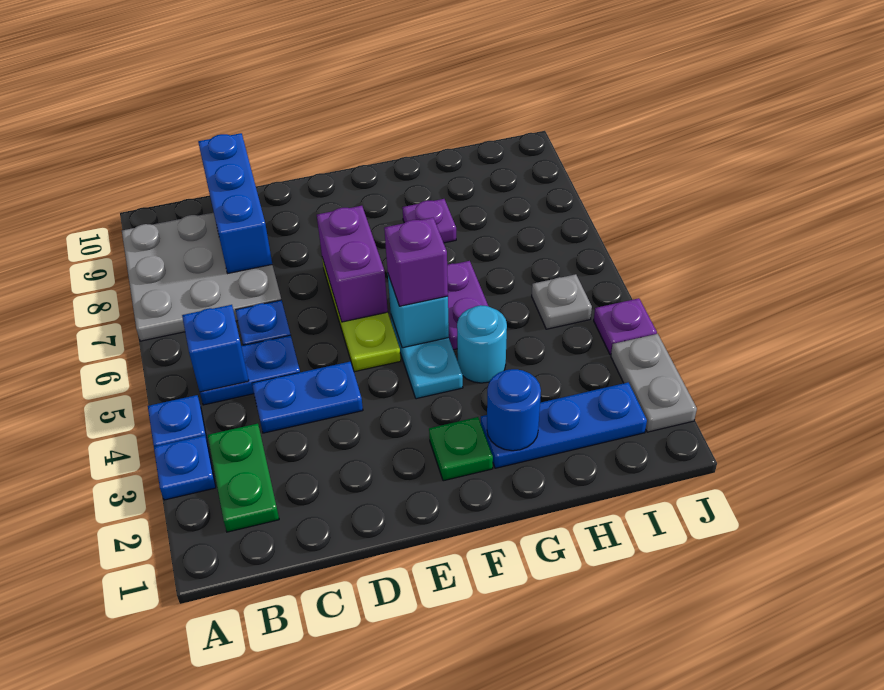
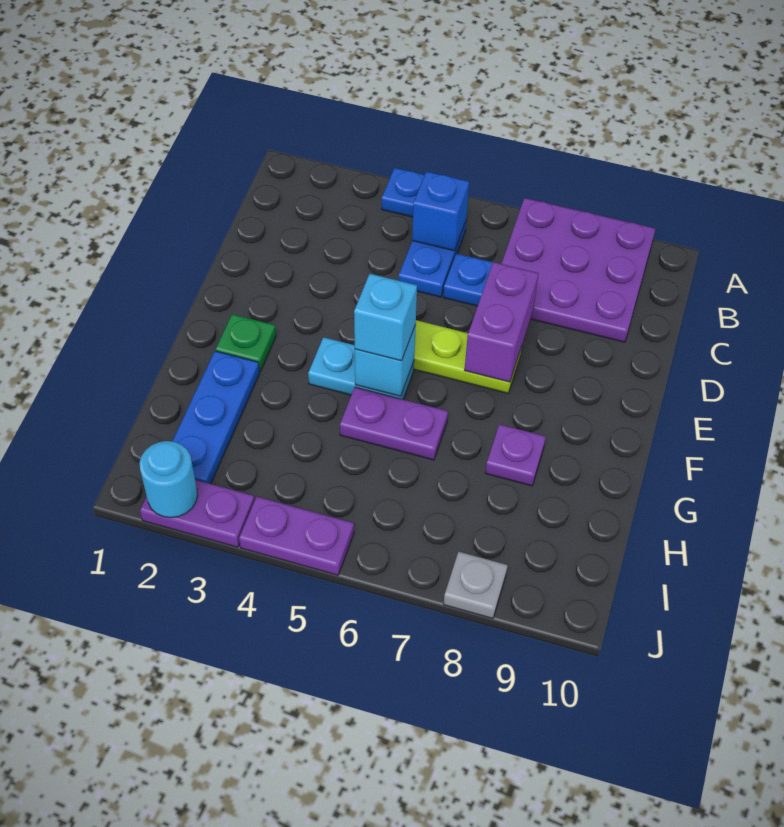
blue plate A3 level 1 -> none
grey plate A7:C9 level 1 -> purple plate A7:C9 level 1
green plate B2:B3 level 1 -> none
blue plate C4:D4 level 1 -> none
blue brick C8:C10 level 2 -> none
purple brick E6:E7 level 2 -> purple brick D7:E7 level 2
purple brick F5 level 3 -> cyan brick F5 level 3
blue round brick G2 level 2 -> none
cyan round brick G4 level 1 -> cyan round brick J2 level 2
grey plate I5 level 1 -> grey plate J8 level 1
grey plate J2:J3 level 1 -> purple plate J2:J3 level 1
purple plate J4 level 1 -> purple plate J4:J5 level 1

